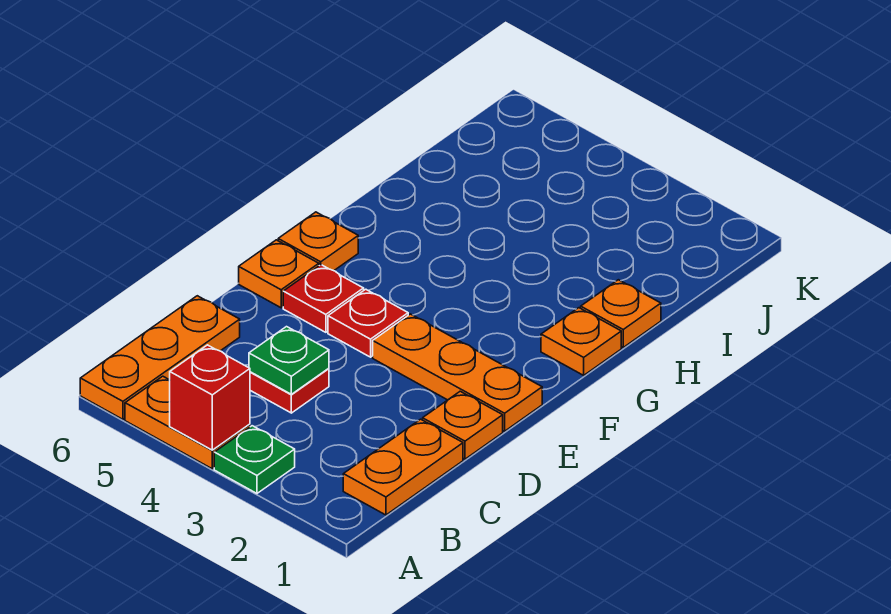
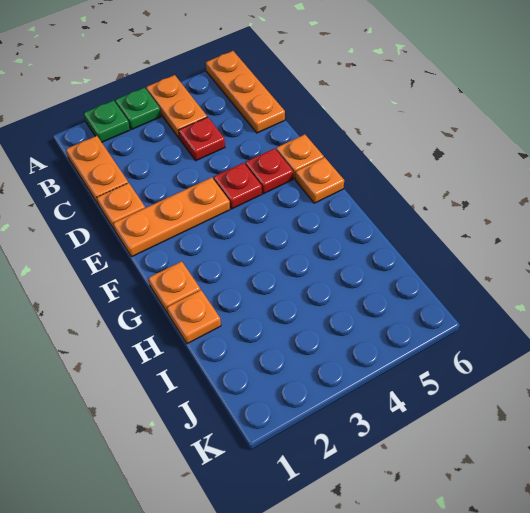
orange plate A4:A5 level 1 -> orange plate A4:B4 level 1
red brick A4 level 2 -> none
green plate C4 level 2 -> green plate A2 level 1

